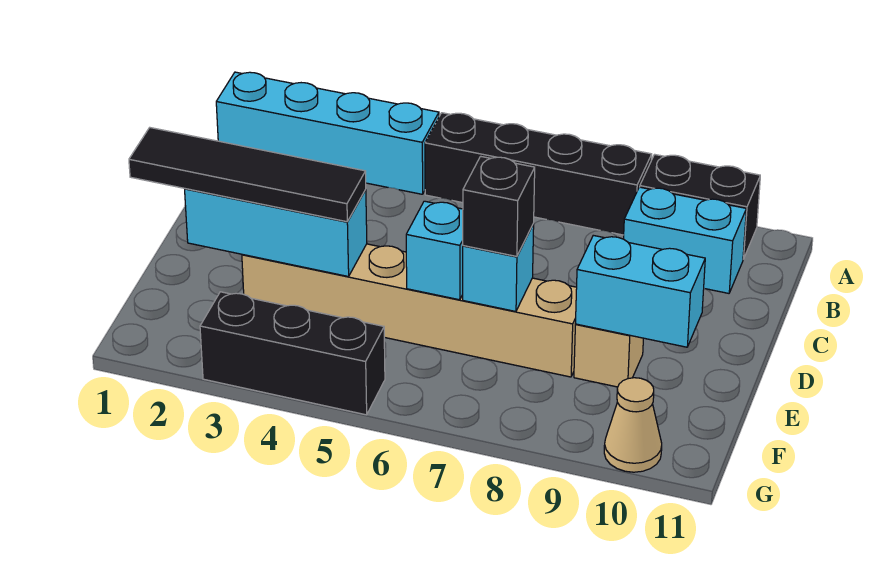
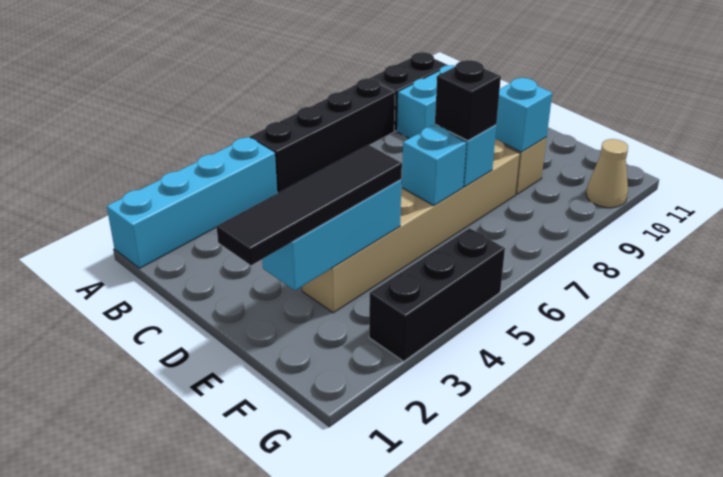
cyan brick E9:E10 level 2 -> cyan brick E9 level 2

